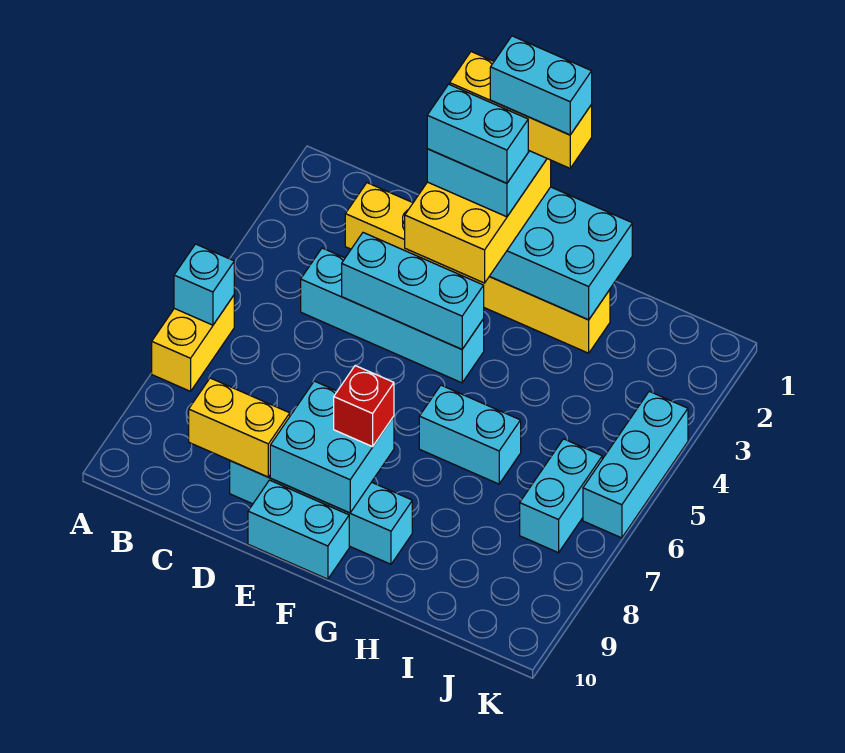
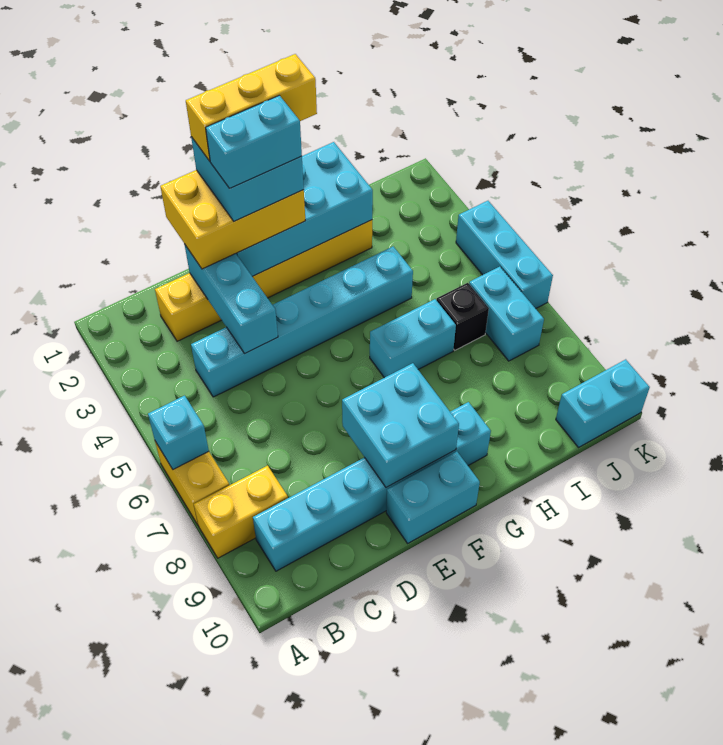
cyan brick C4:F4 level 1 -> cyan brick C4:H4 level 1
yellow brick C9:D9 level 2 -> yellow brick A8:B8 level 1
cyan brick D4:F4 level 2 -> cyan brick D2:D4 level 2
cyan brick D9:G9 level 1 -> cyan brick B9:G9 level 1
yellow brick E1:F3 level 3 -> yellow brick D1:F2 level 3
cyan brick F1:G1 level 6 -> cyan brick J10:K10 level 1
red brick F8 level 3 -> none
none -> black brick I6 level 1

